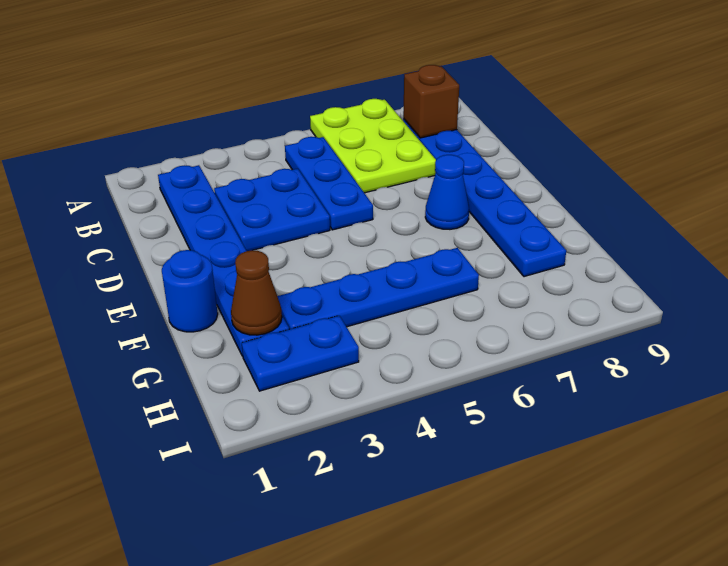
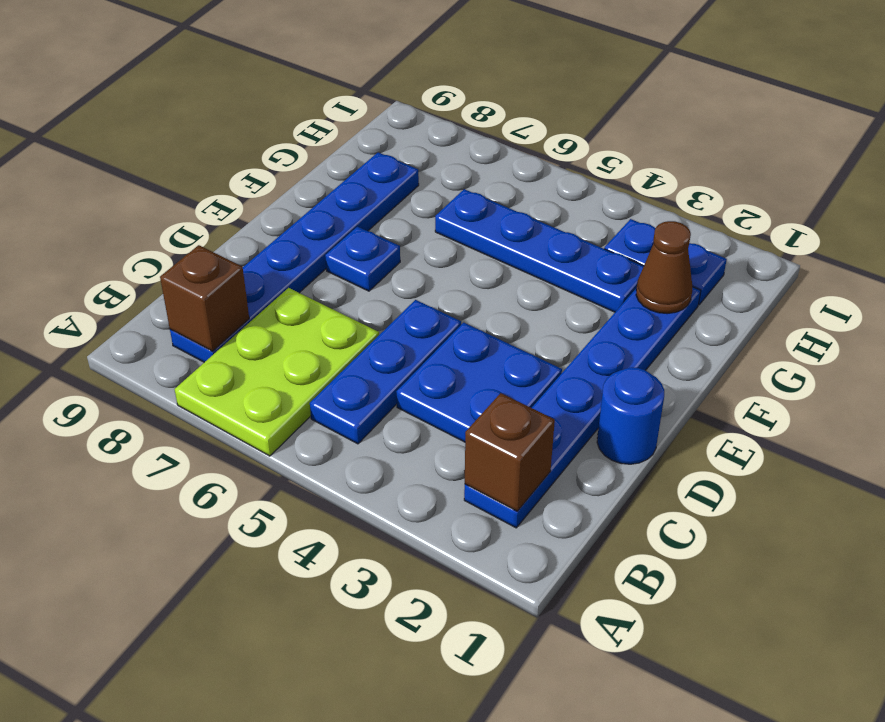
none -> brown brick B2 level 2
blue cone E7 level 1 -> blue plate E7 level 1
blue round brick F1 level 1 -> blue round brick D1 level 1

